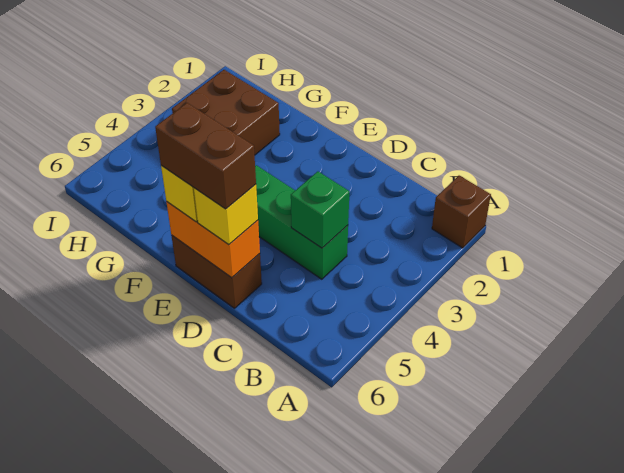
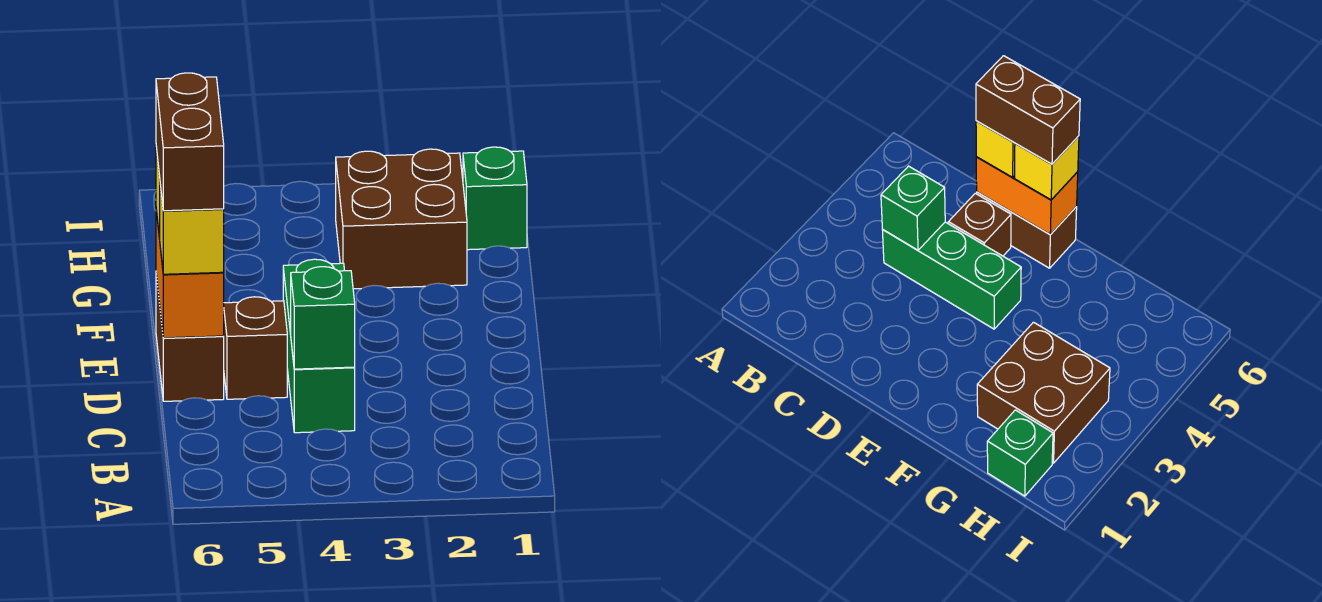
brown brick A1 level 1 -> brown brick D5 level 1
none -> green brick H1 level 1

